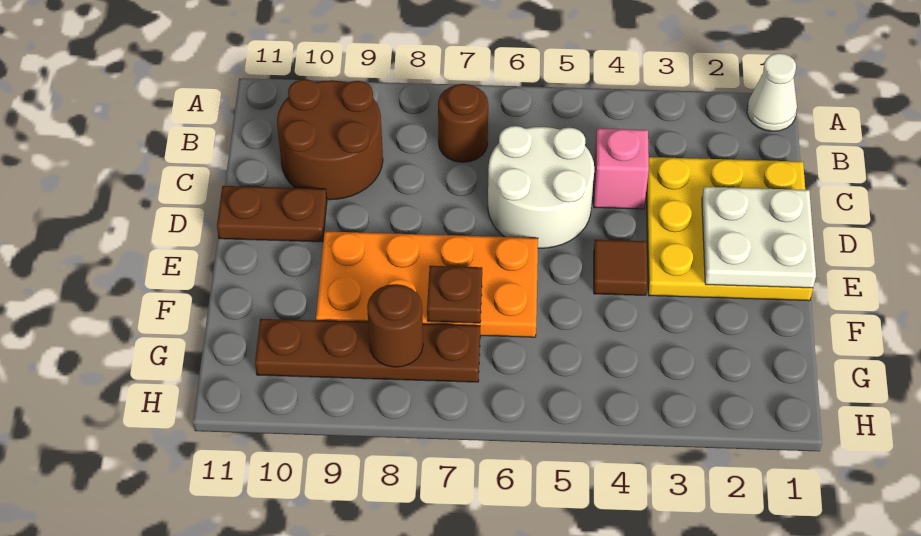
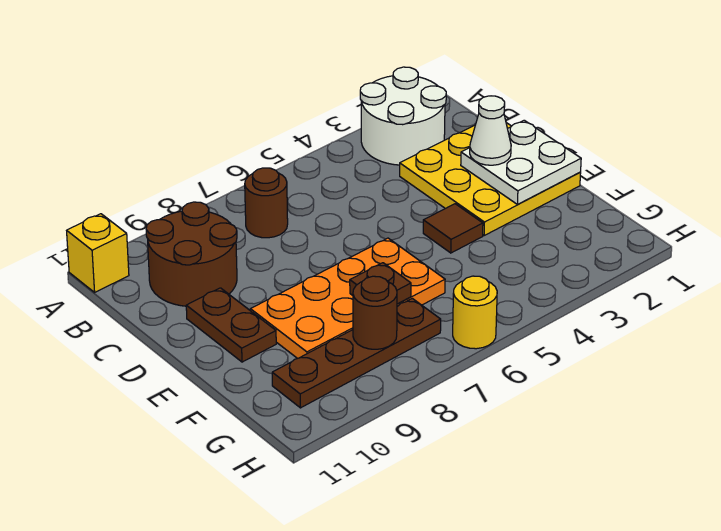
white cone A1 level 1 -> white cone D2 level 3
none -> yellow brick A11 level 1
pink brick C4 level 1 -> none
white round brick C5:D6 level 1 -> white round brick A2:B3 level 1
brown plate D10:D11 level 1 -> brown plate D10:E10 level 1
none -> yellow round brick H6 level 1

